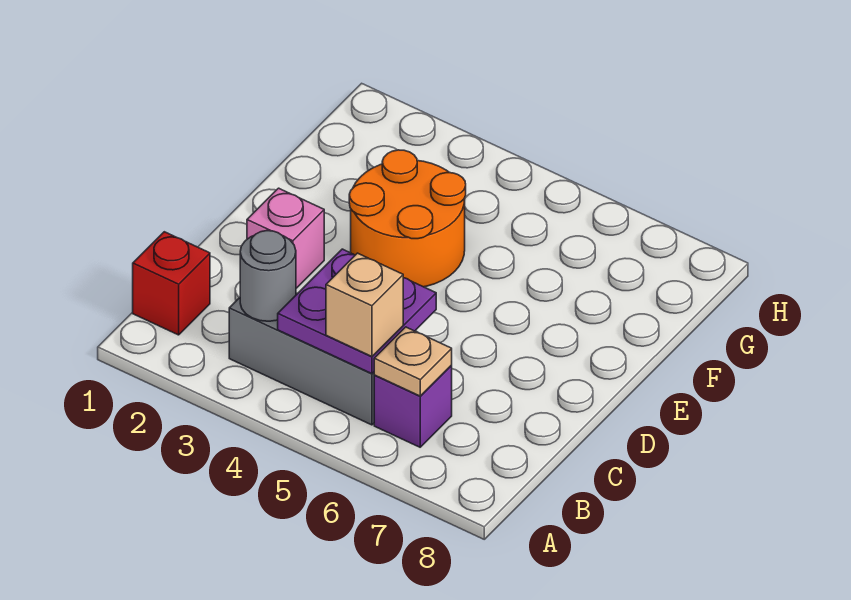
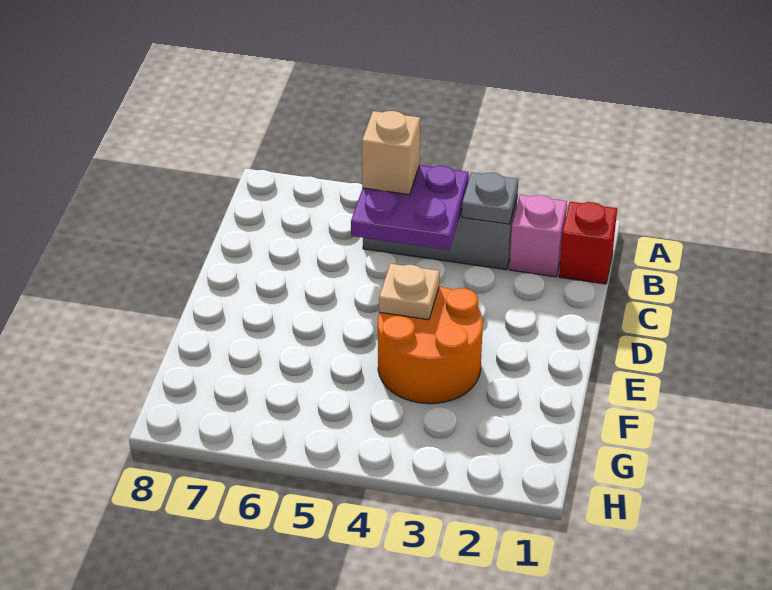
grey round brick B3 level 2 -> grey plate B3 level 2
purple brick B6 level 1 -> none
tan plate B6 level 2 -> tan plate E4 level 2
pink brick D2 level 1 -> pink brick B2 level 1

